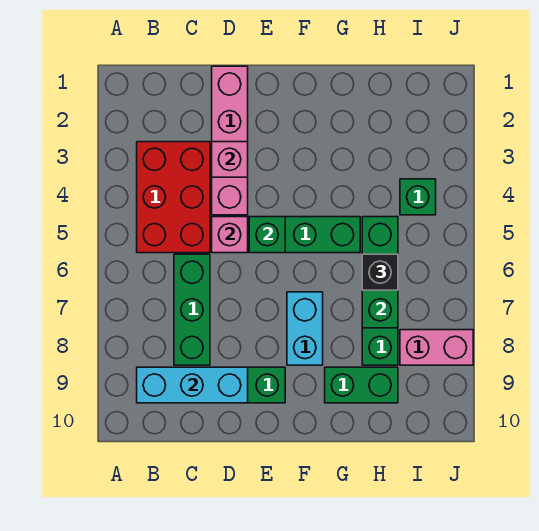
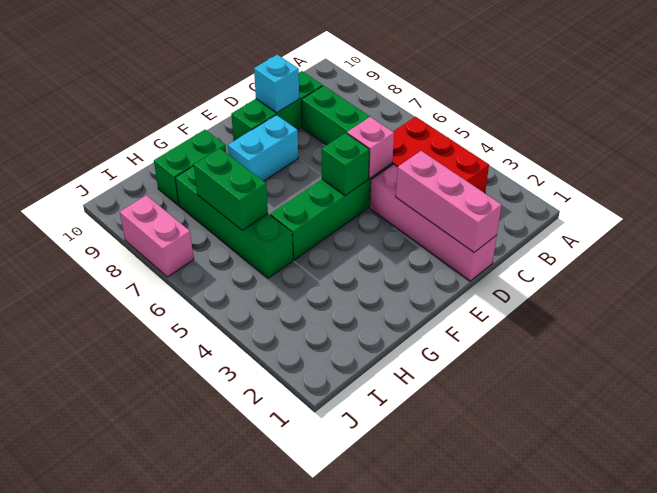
cyan brick B9:D9 level 2 -> cyan brick D9 level 2
pink brick D3 level 2 -> pink brick D1:D3 level 2
cyan brick F7:F8 level 1 -> cyan brick E8:F8 level 1
black brick H6 level 3 -> none
green brick I4 level 1 -> none
pink brick I8:J8 level 1 -> pink brick J7:J8 level 1

